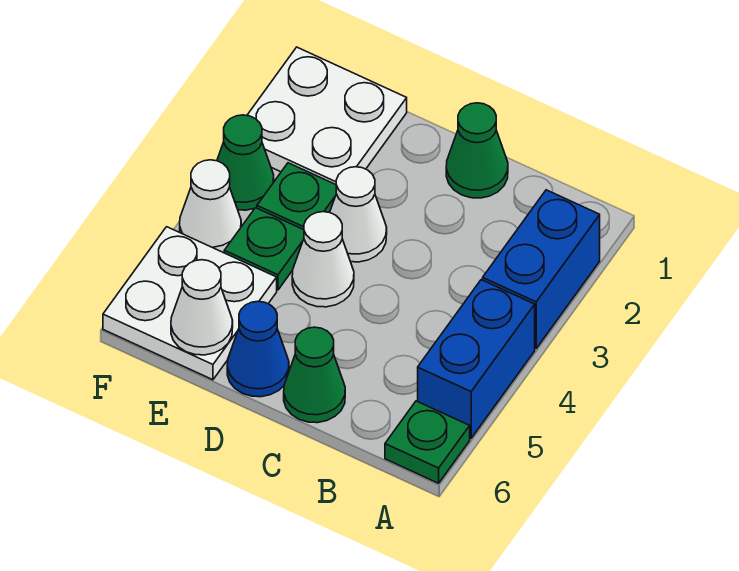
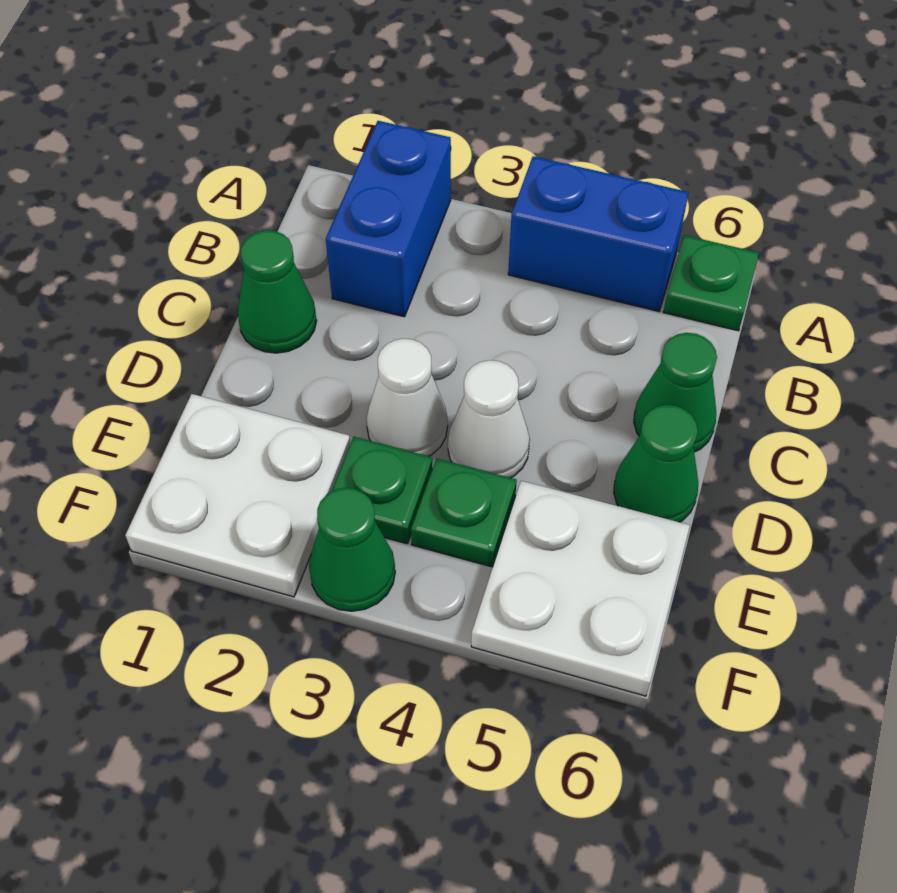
blue brick A2:A3 level 1 -> blue brick A2:B2 level 1
blue cone D6 level 1 -> green cone D6 level 1
white cone E6 level 2 -> none
white cone F4 level 1 -> none

